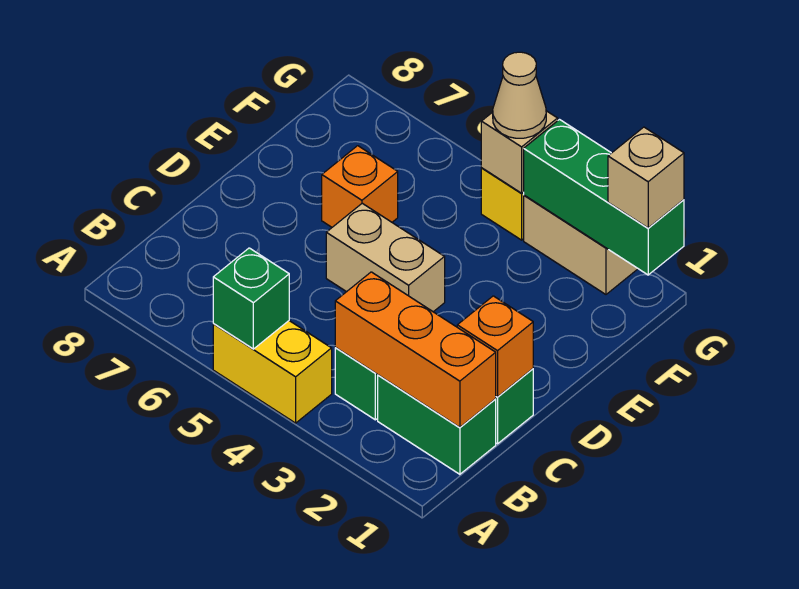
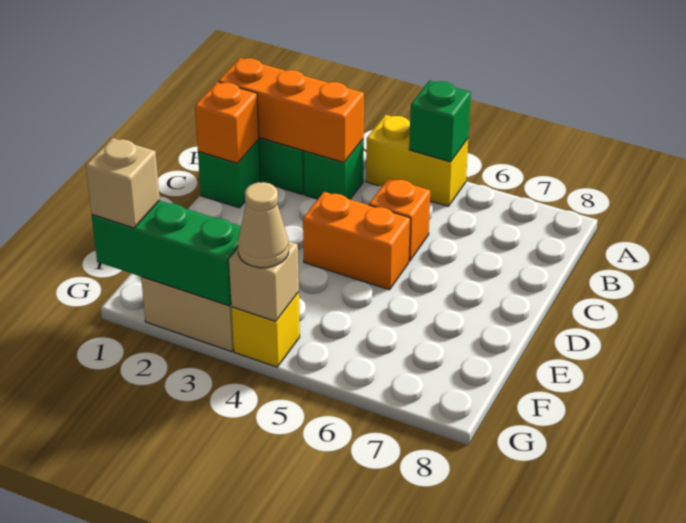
tan brick D4:D5 level 1 -> orange brick D4:D5 level 1
orange brick E6 level 1 -> orange brick C5 level 1

